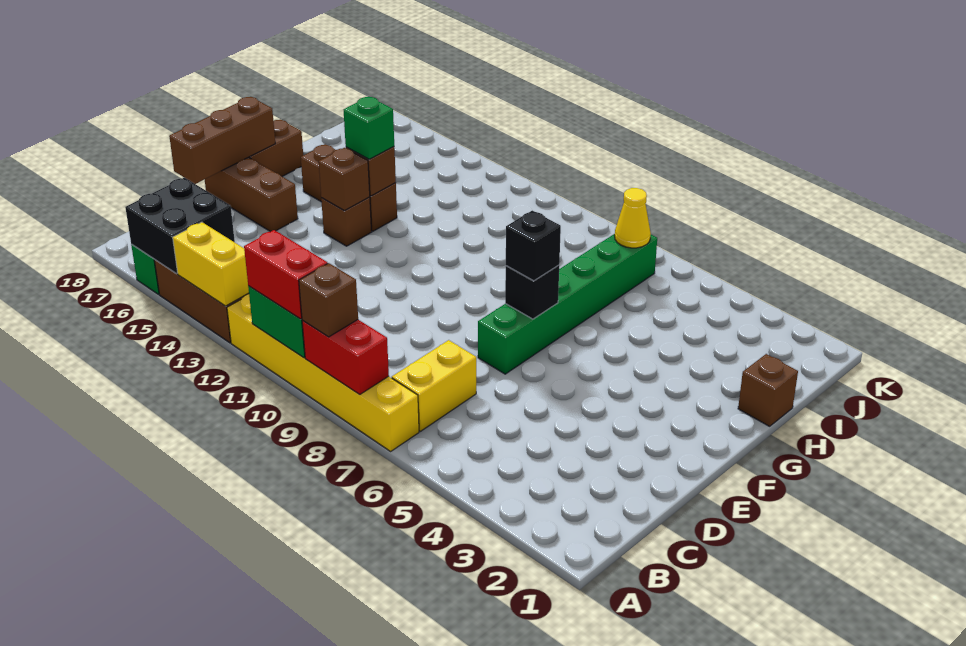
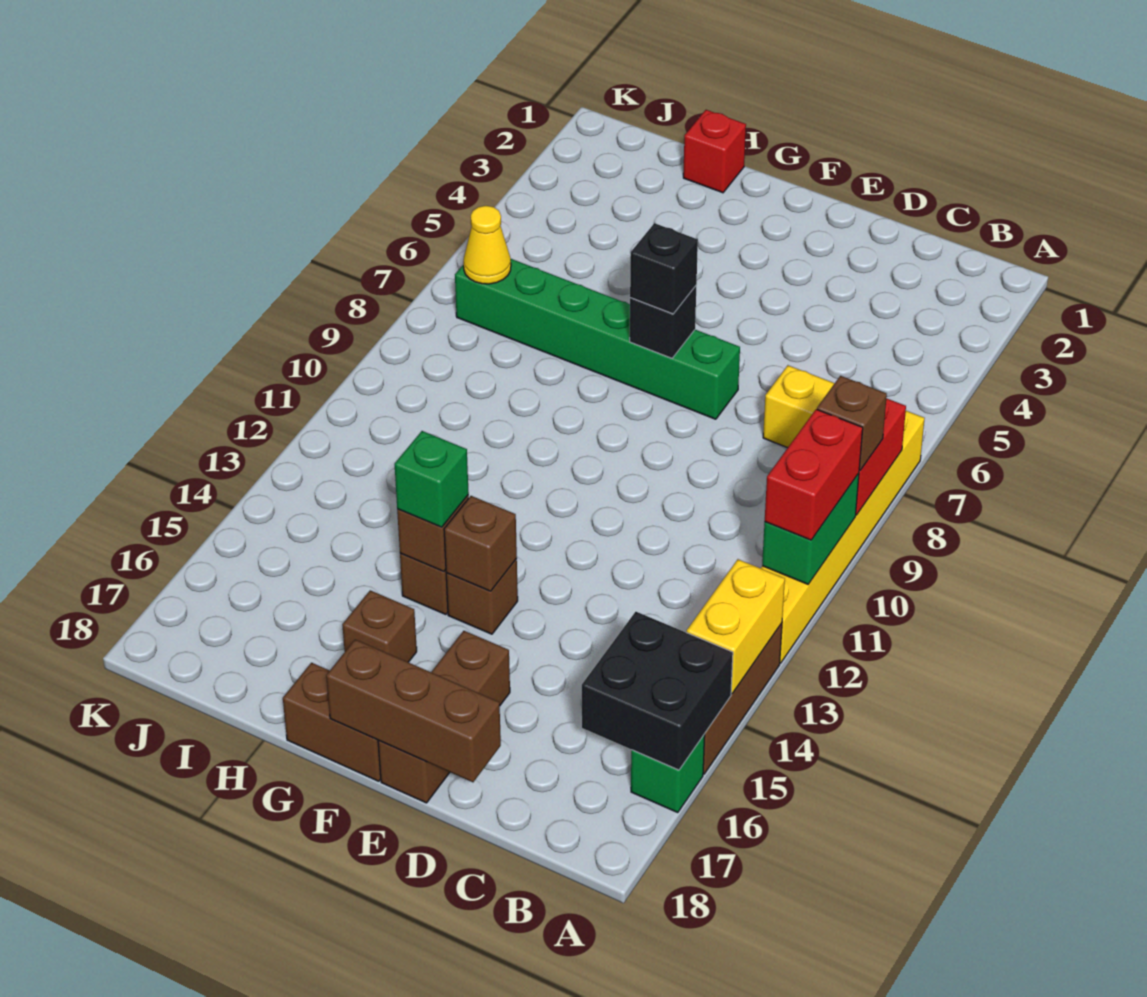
brown brick H1 level 1 -> red brick H1 level 1

